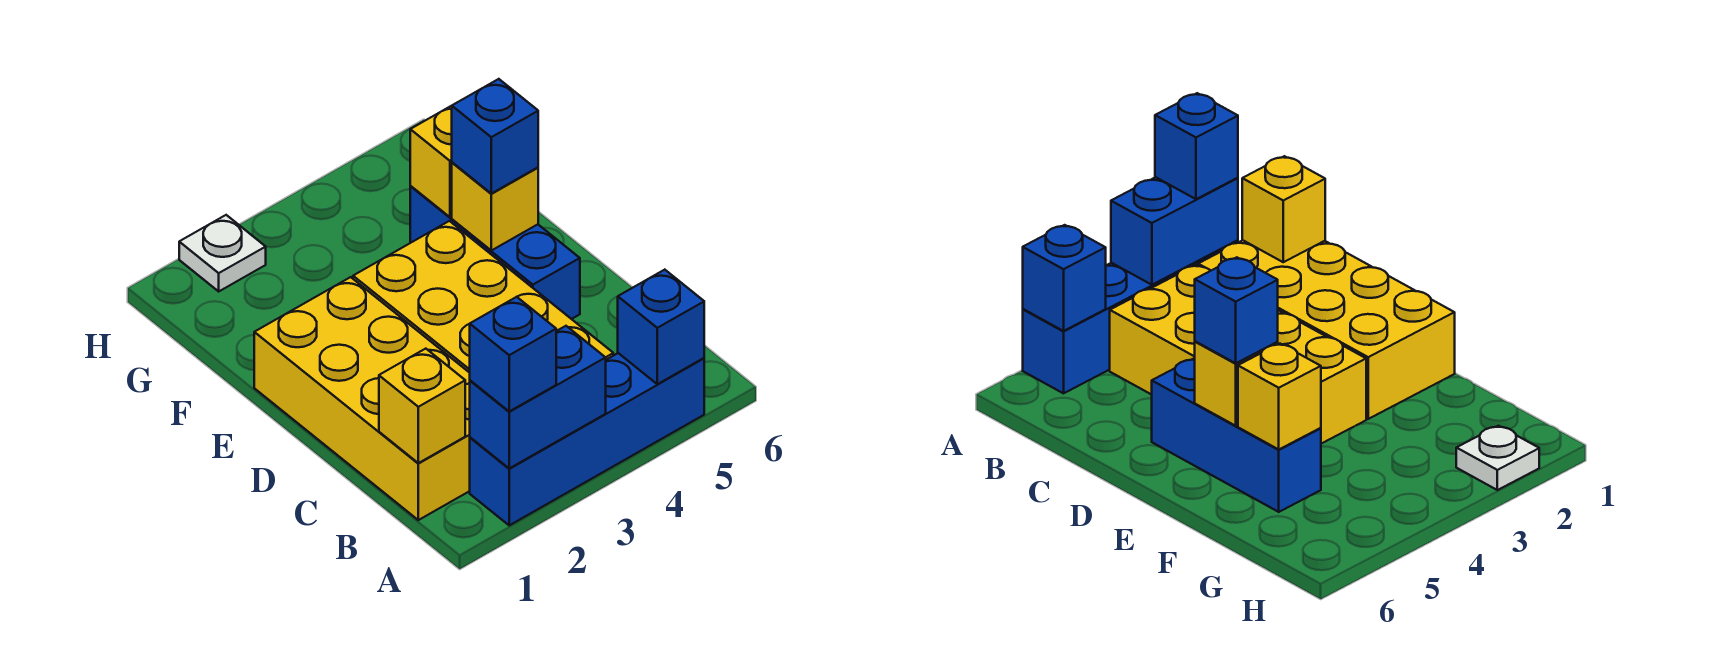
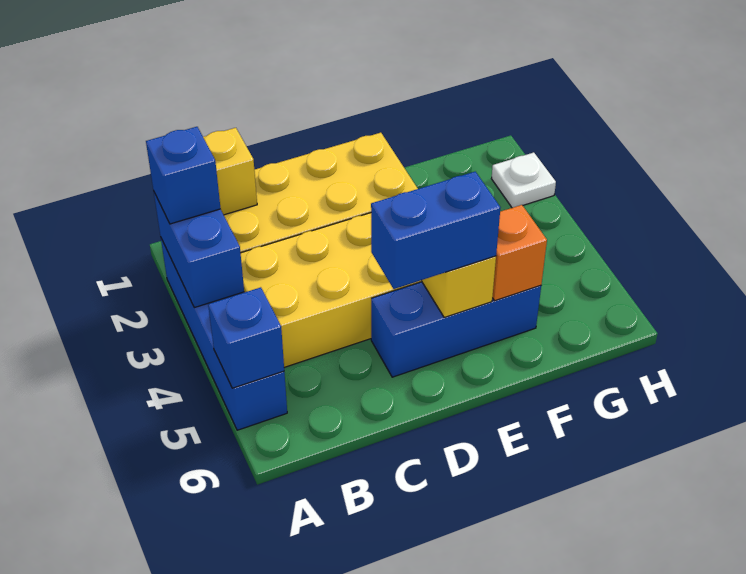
blue brick E5 level 3 -> blue brick D5:E5 level 3
yellow brick F5 level 2 -> orange brick F5 level 2

